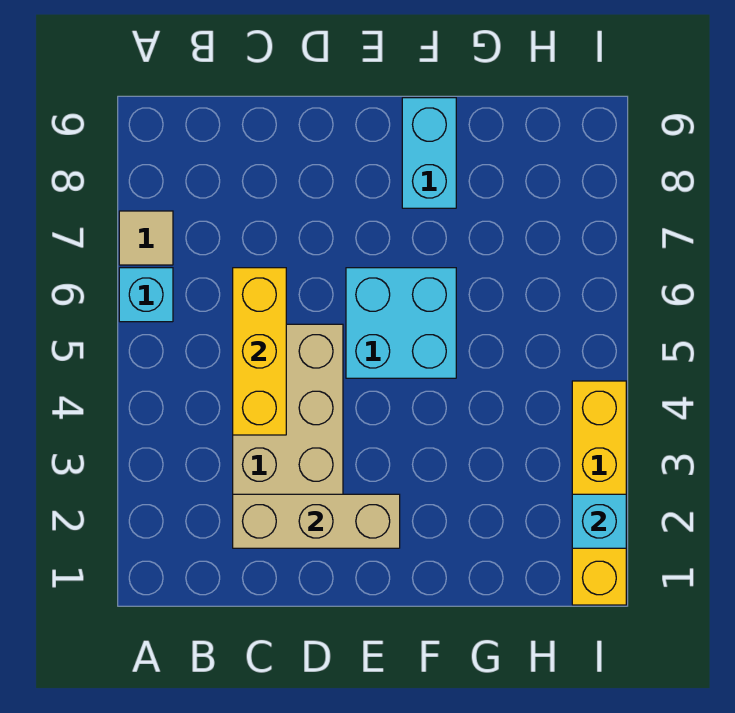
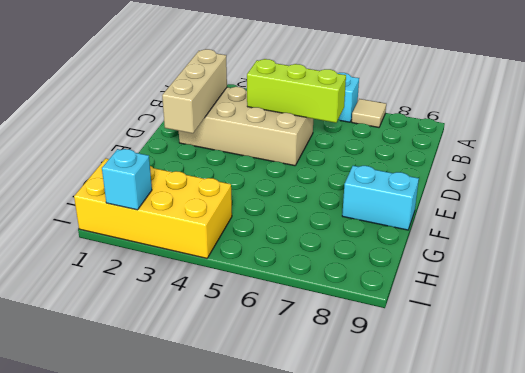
yellow brick C4:C6 level 2 -> lime brick C4:C6 level 2
cyan brick E5:F6 level 1 -> none
yellow brick I1:I4 level 1 -> yellow brick H1:I4 level 1

